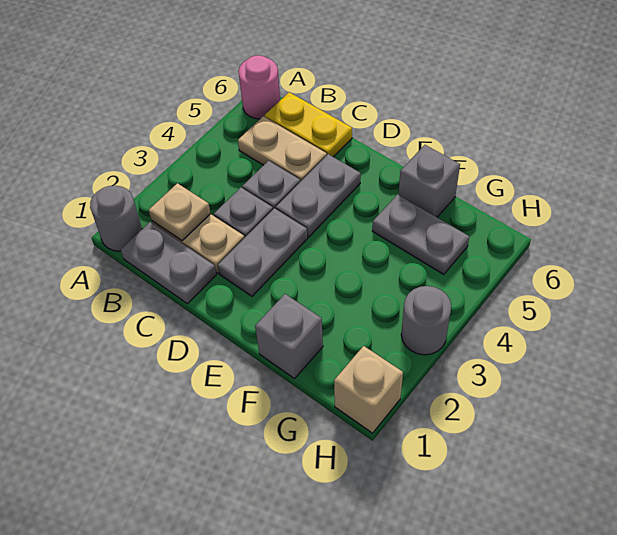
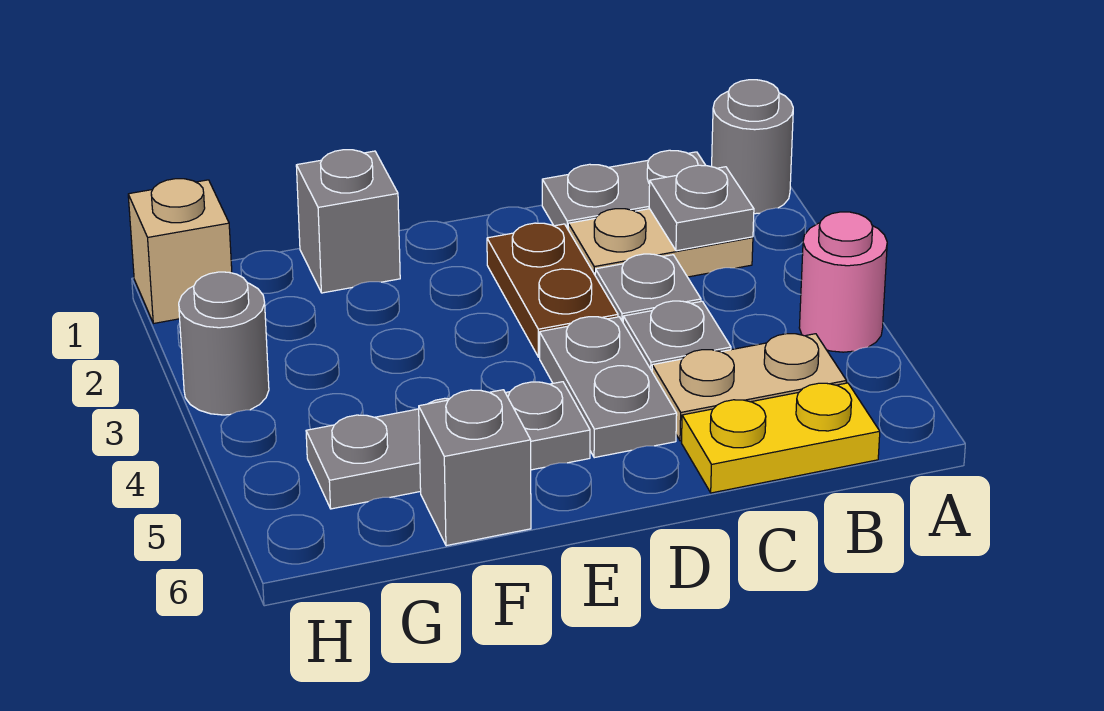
pink round brick A6 level 1 -> pink round brick A4 level 1
tan plate B2 level 2 -> grey plate B2 level 2
grey plate D2:D3 level 1 -> brown plate D2:D3 level 1
grey plate F5:G5 level 1 -> grey plate E5:G5 level 1

